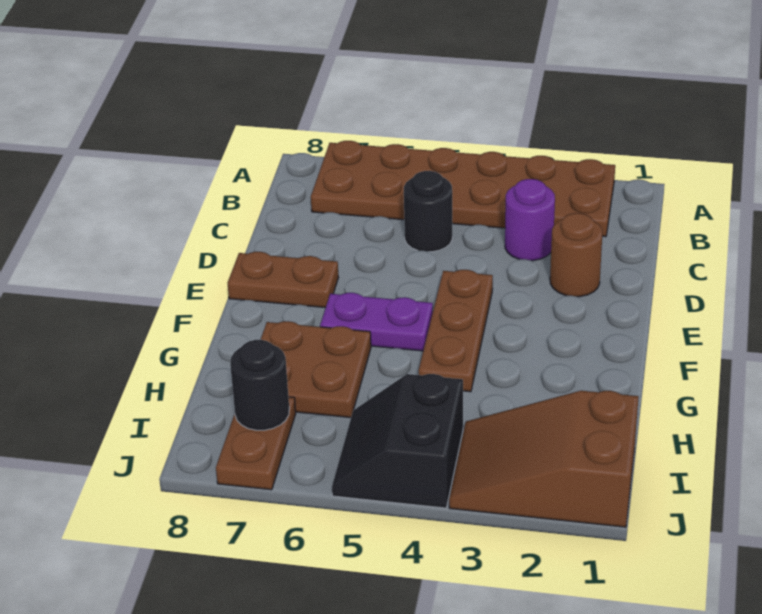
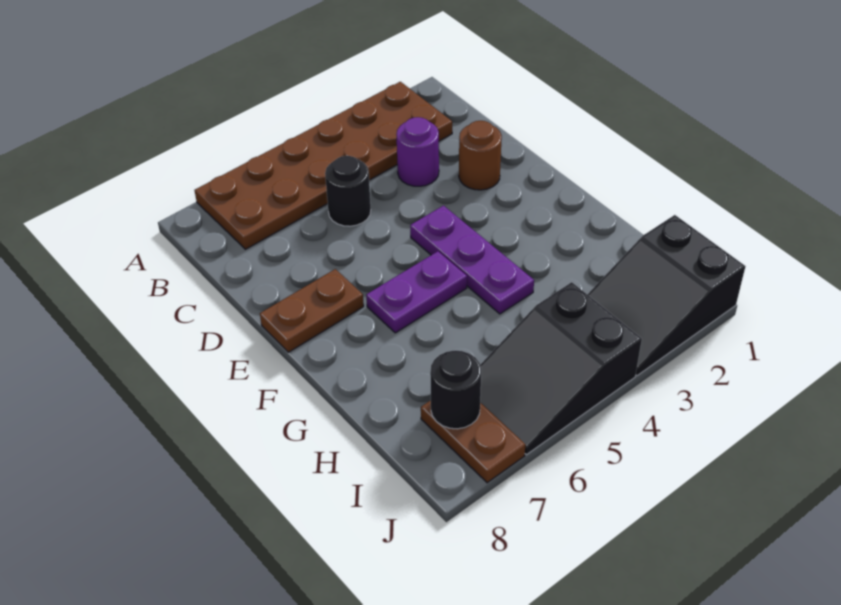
brown plate E4:G4 level 1 -> purple plate E4:G4 level 1
brown plate G6:H7 level 1 -> none
brown slope I1:J3 level 1 top 1 -> black slope I1:J3 level 1 top 1
black slope I4:J5 level 1 top 4 -> black slope I4:J6 level 1 top 4

